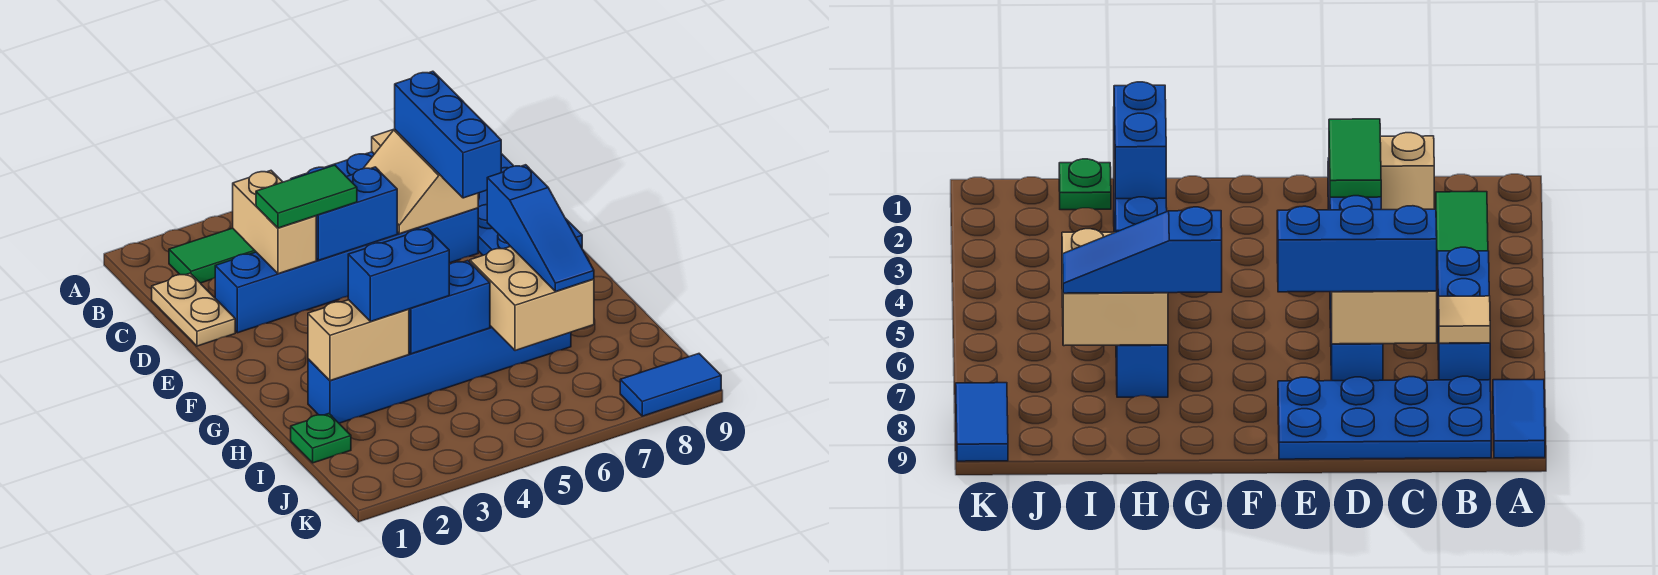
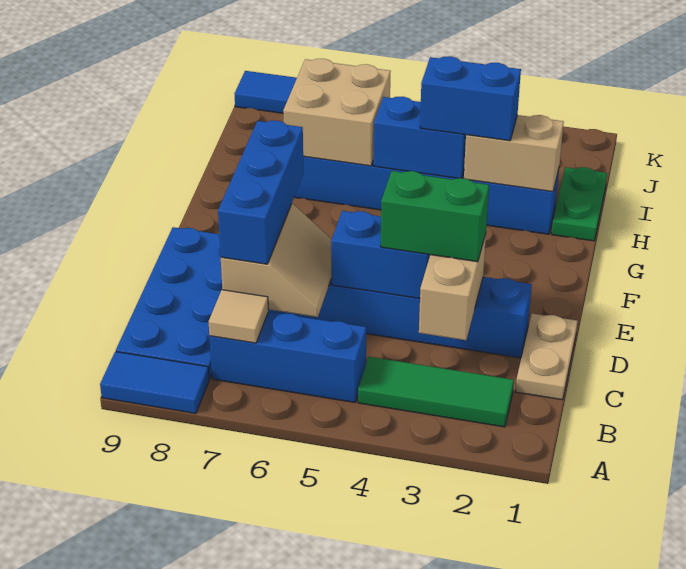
green tile D3:D4 level 3 -> green brick D3:D4 level 3
blue slope G7:I7 level 3 top G -> none
green plate I1 level 1 -> green plate H1:I1 level 1

